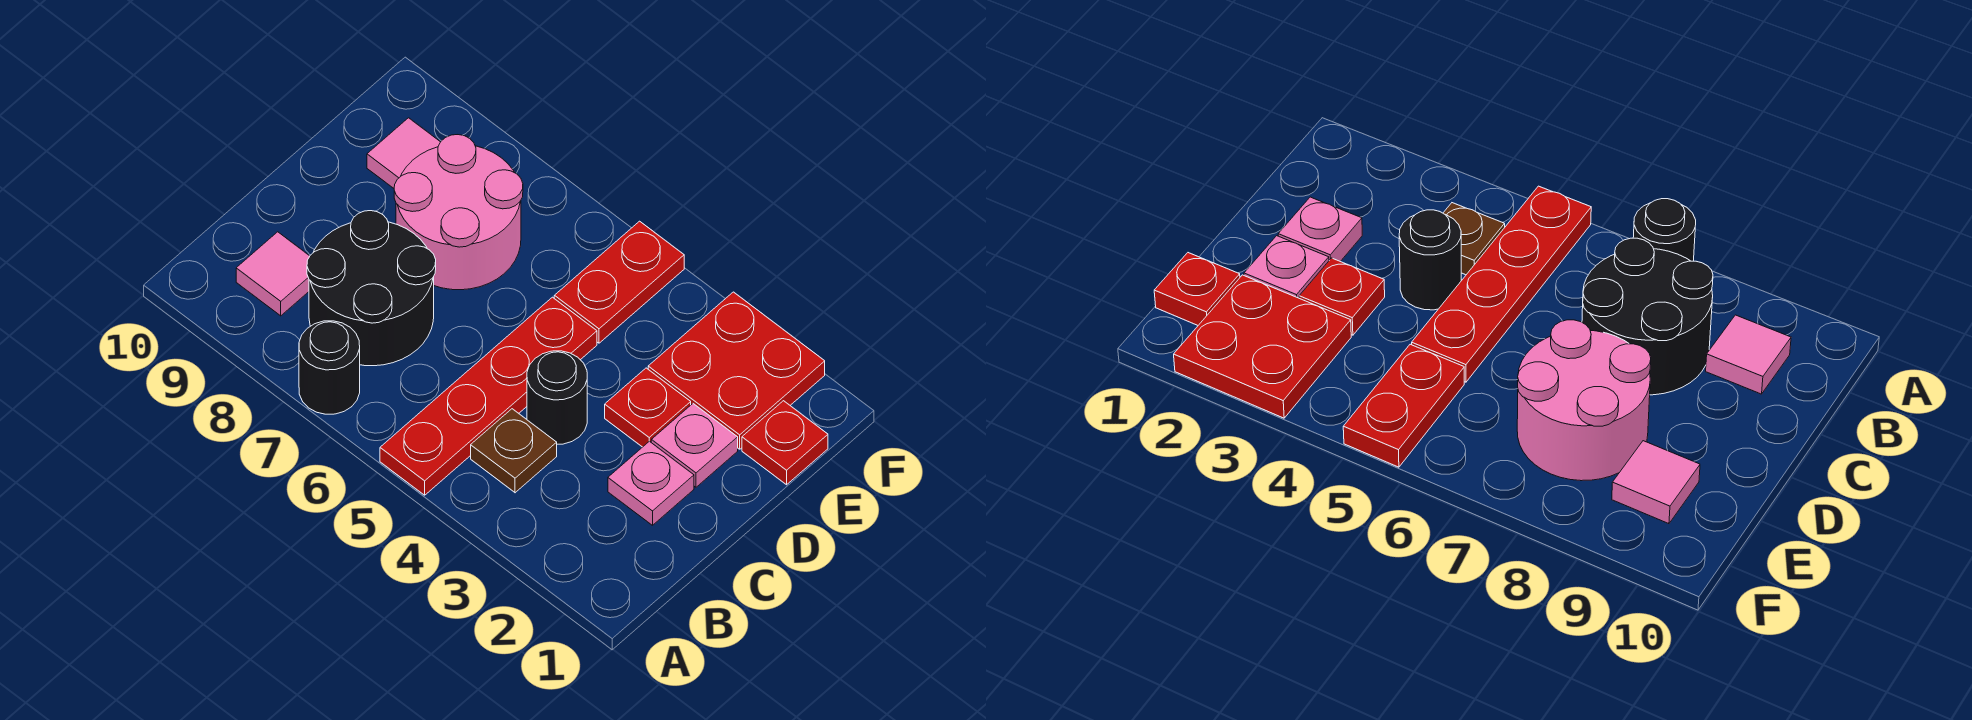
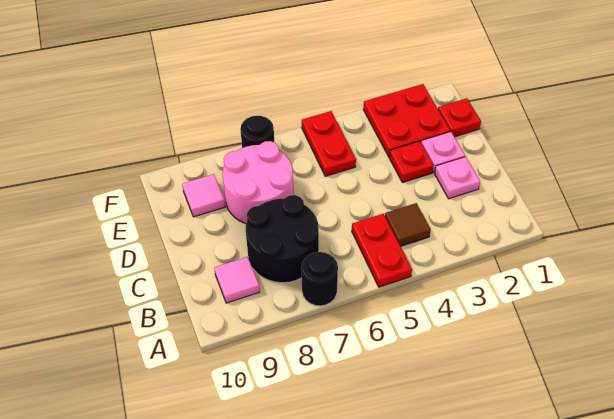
red plate A5:D5 level 1 -> red plate A5:B5 level 1
brown plate B4 level 1 -> brown tile B4 level 1
black round brick C4 level 1 -> black round brick F7 level 1

